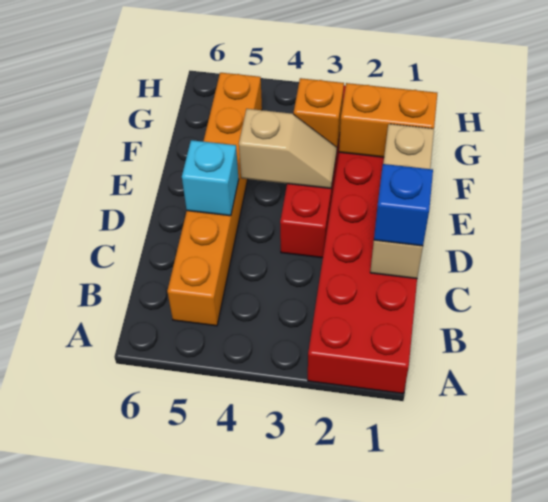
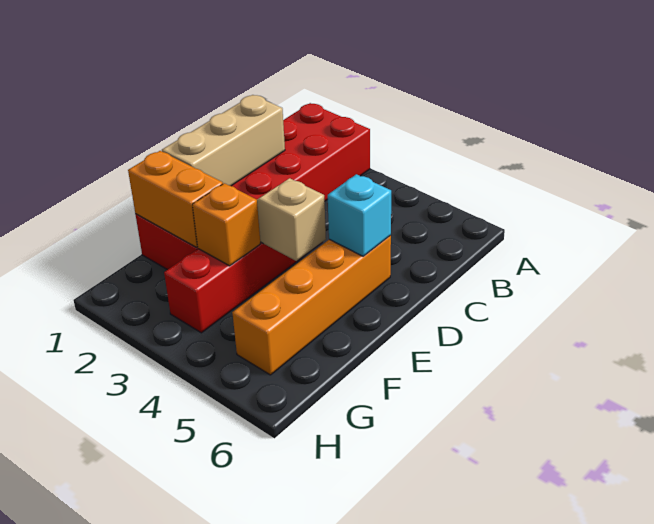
orange brick B5:G5 level 1 -> orange brick D5:G5 level 1
blue brick C1 level 3 -> none

